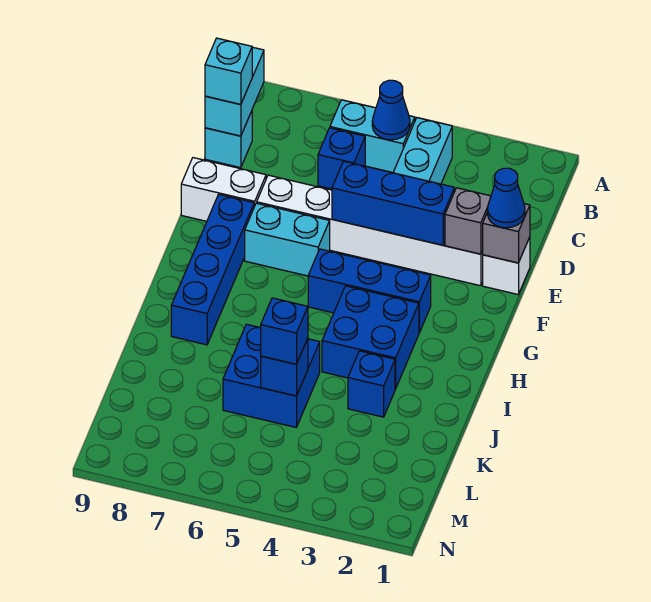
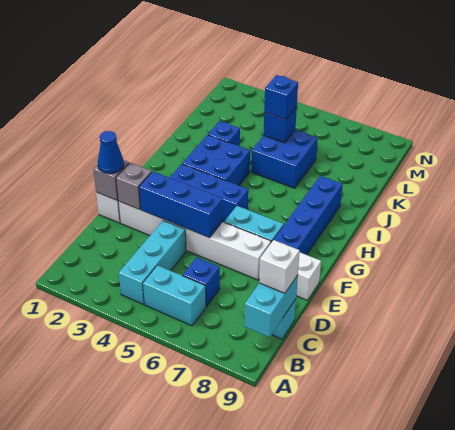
blue cone B5 level 2 -> none
cyan brick C9 level 3 -> white brick C9 level 3

